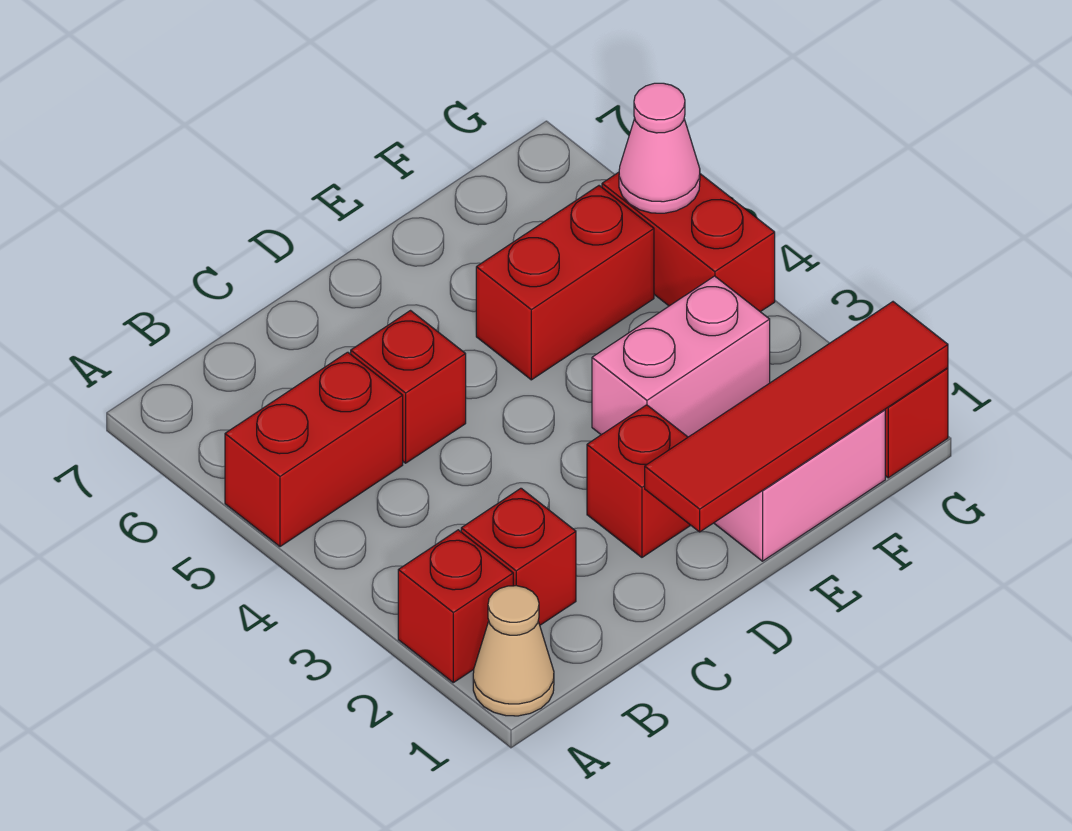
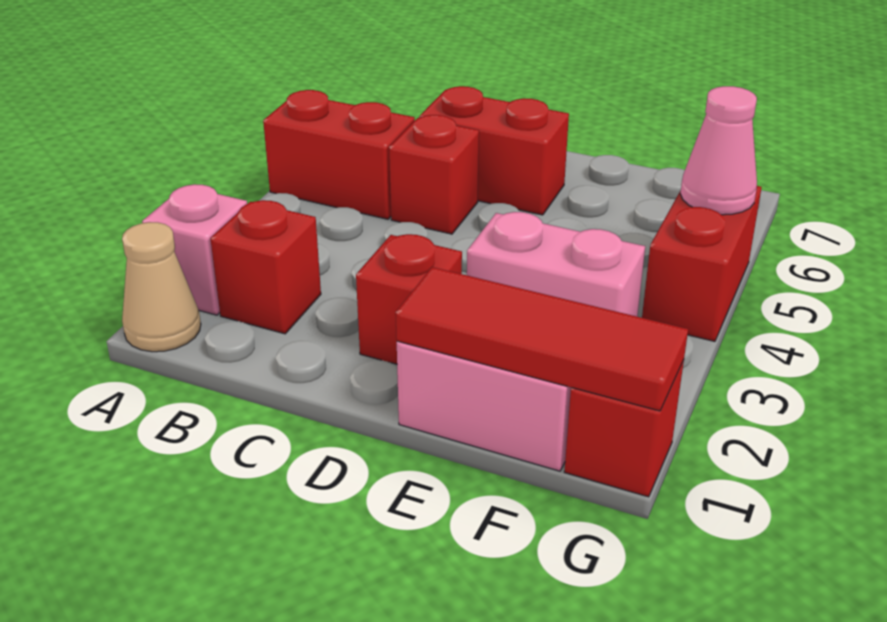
red brick A2 level 1 -> pink brick A2 level 1
red tile D1:G1 level 2 -> red tile E1:G1 level 2
red brick E5:F5 level 1 -> red brick C6:D6 level 1

